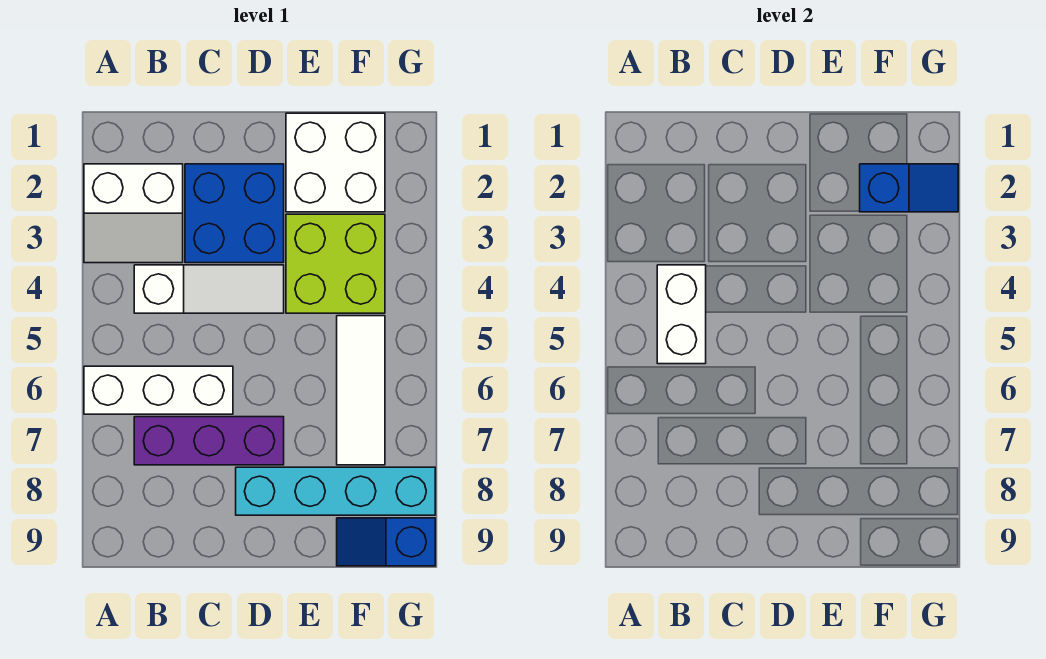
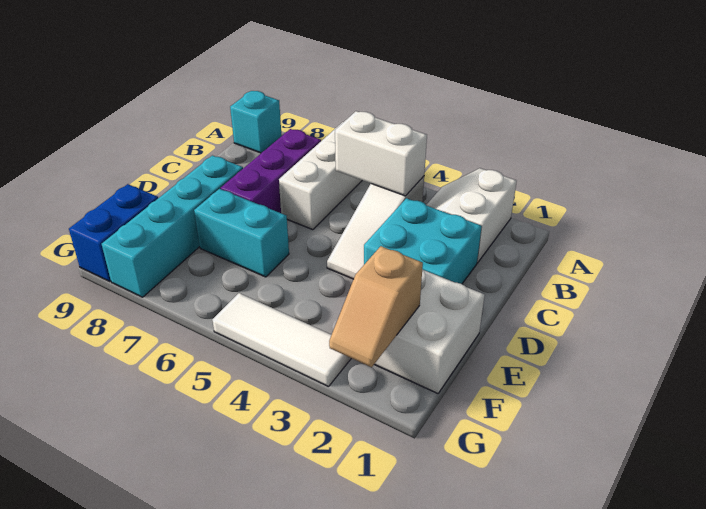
none -> cyan brick A9 level 1
blue brick C2:D3 level 1 -> cyan brick C2:D3 level 1
lime brick E3:F4 level 1 -> none
none -> cyan brick E6:E7 level 1
blue slope F2:G2 level 2 top F -> tan slope F2:G2 level 2 top F
white tile F5:F7 level 1 -> white tile G3:G5 level 1
blue slope F9:G9 level 1 top G -> blue brick F9:G9 level 1

